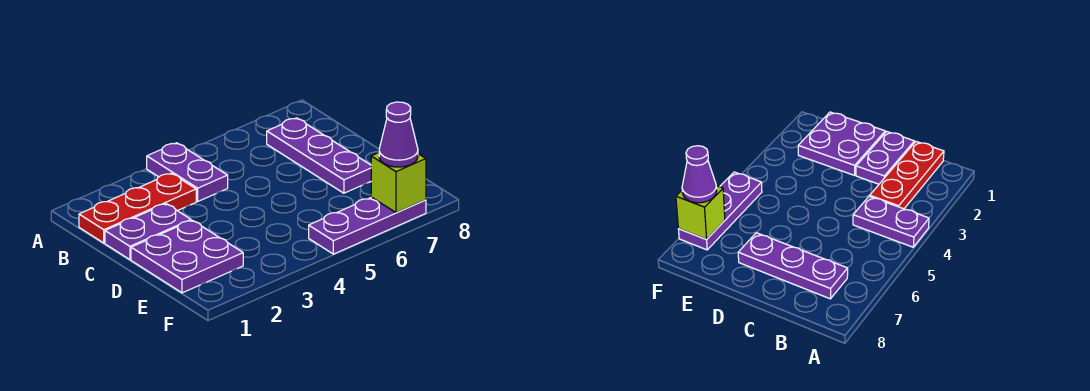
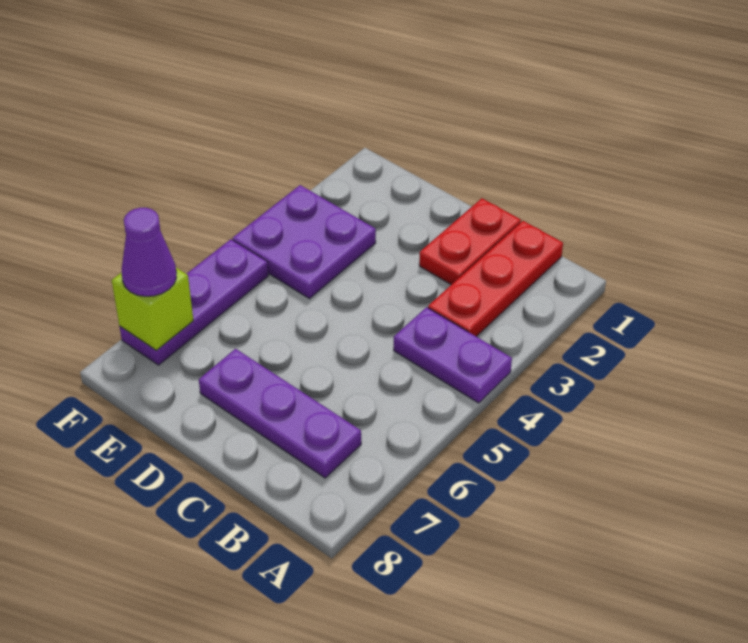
purple plate C1:C2 level 1 -> red plate C1:C2 level 1
purple plate D1:E2 level 1 -> purple plate E3:F4 level 1

